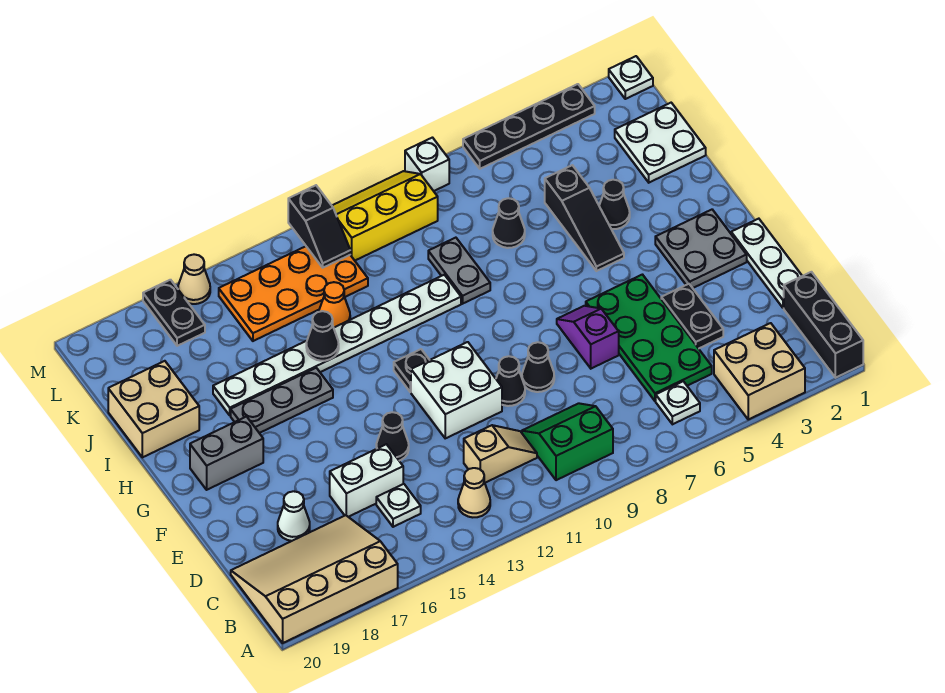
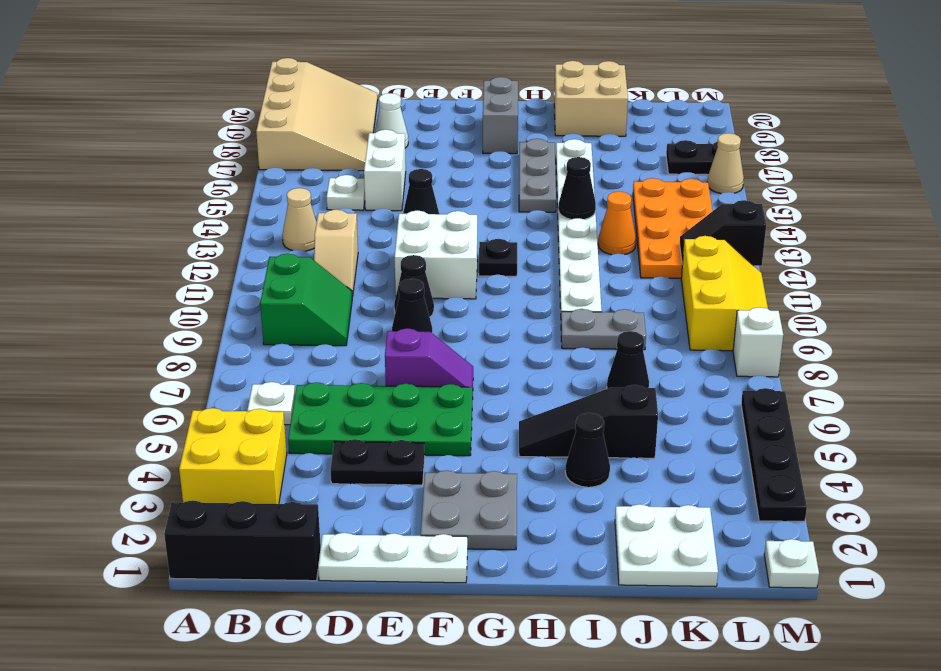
tan brick A3:B4 level 1 -> yellow brick A3:B4 level 1

